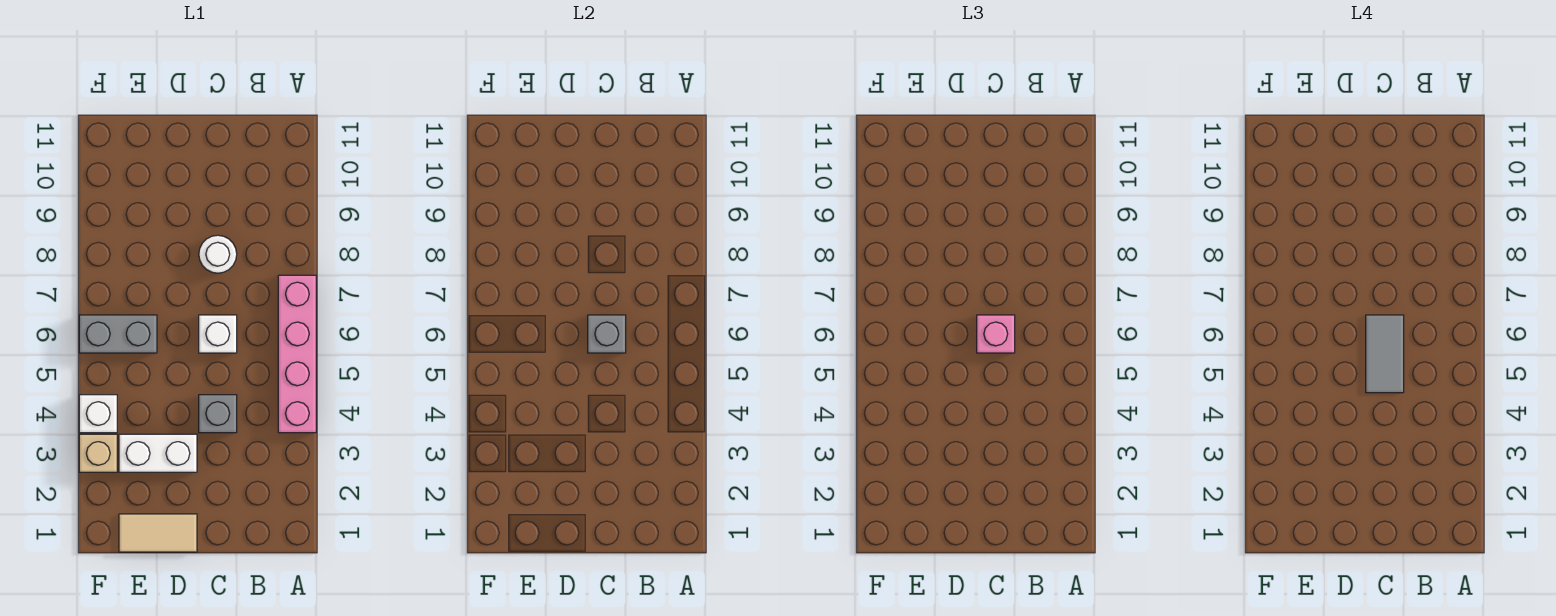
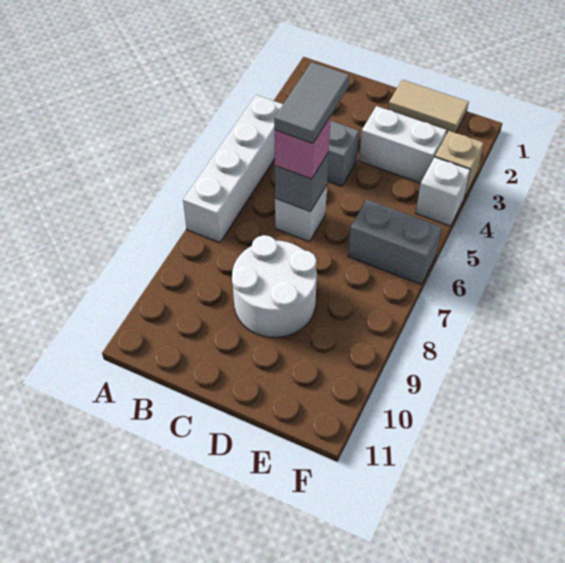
pink brick A4:A7 level 1 -> white brick A4:A7 level 1
white round brick C8 level 1 -> white round brick C8:D9 level 1

